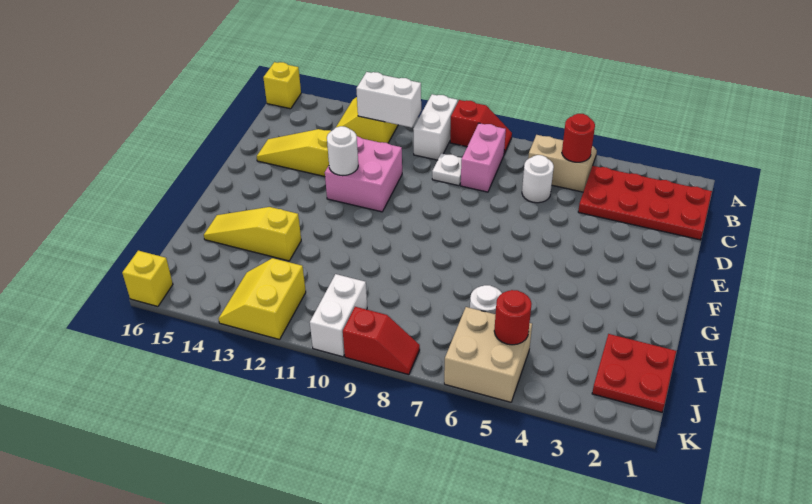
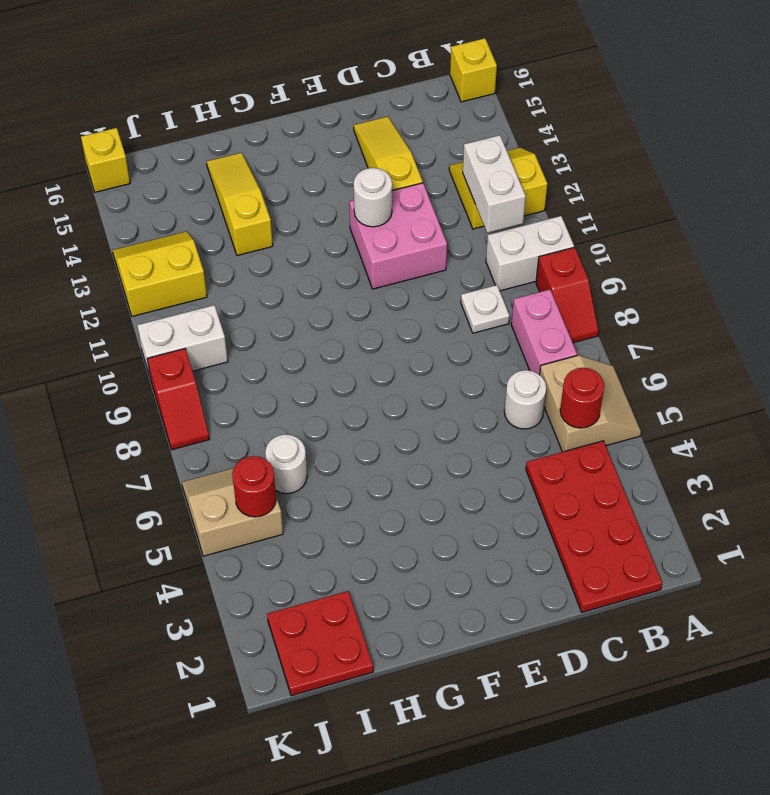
pink brick B8:C8 level 1 -> pink brick B7:B8 level 1
tan brick J5:K6 level 1 -> tan slope J5:K6 level 1 top 5

